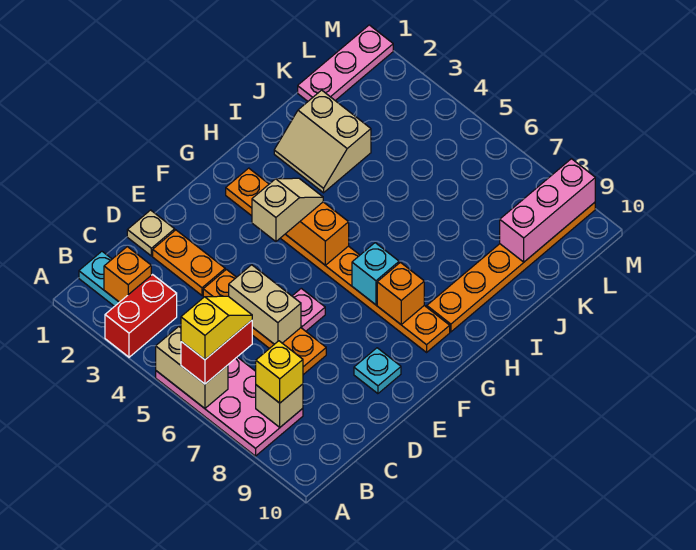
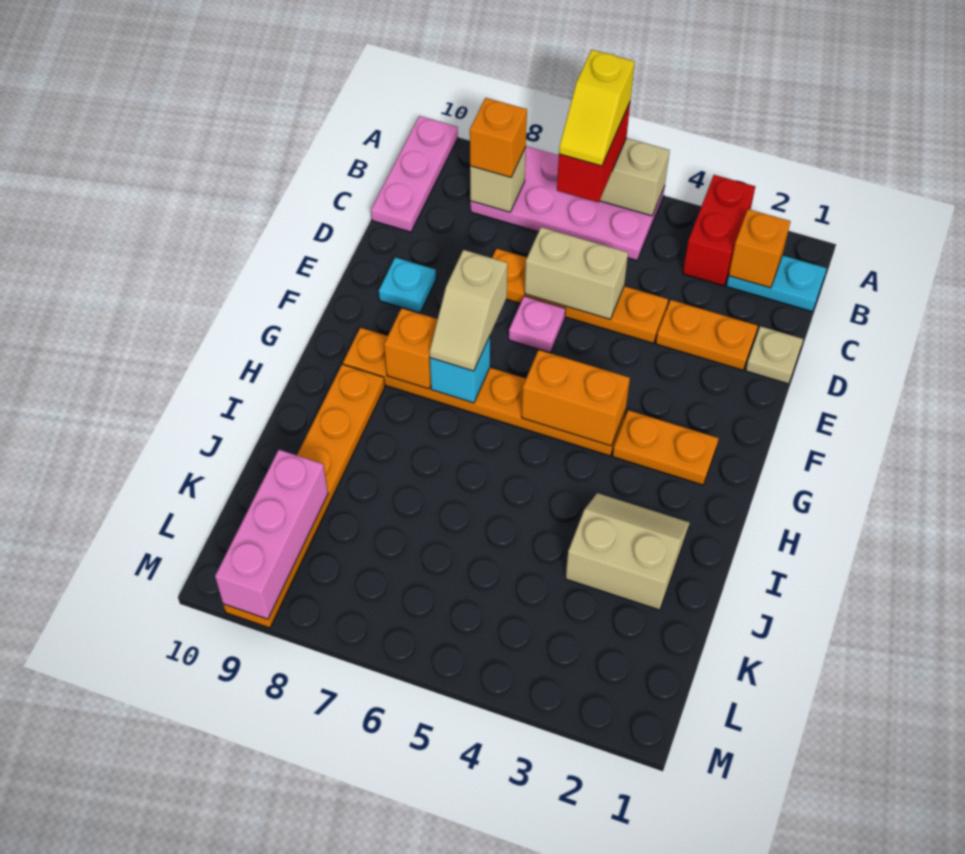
yellow brick B8 level 3 -> orange brick B8 level 3
tan slope F4:G4 level 3 top F -> tan slope F7:G7 level 3 top F
pink plate K1:M1 level 1 -> pink plate A10:C10 level 1

